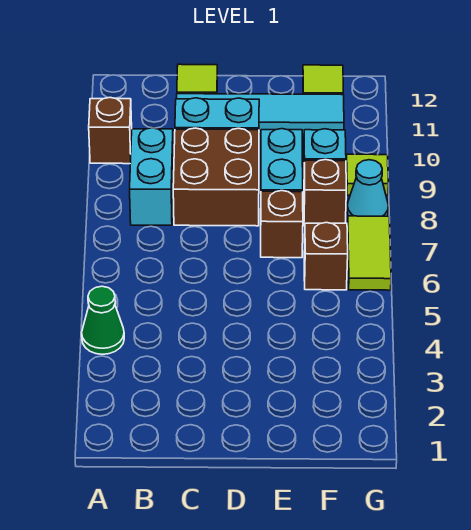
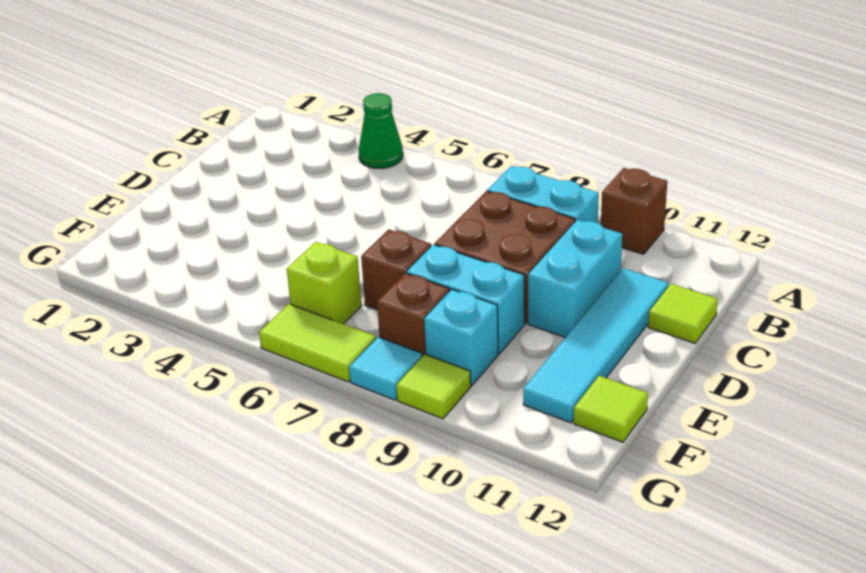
brown brick F6 level 1 -> lime brick F6 level 1
cyan cone G8 level 1 -> cyan tile G8 level 1

